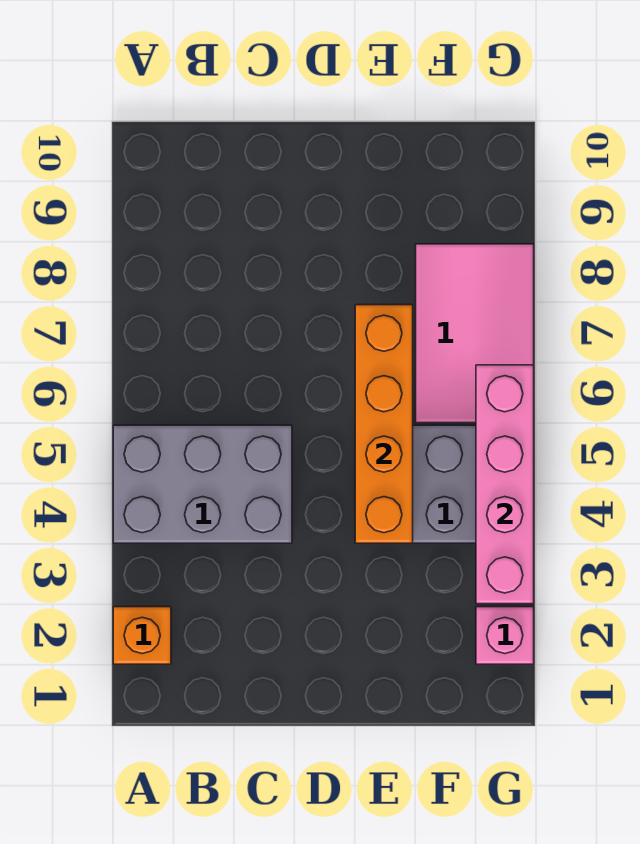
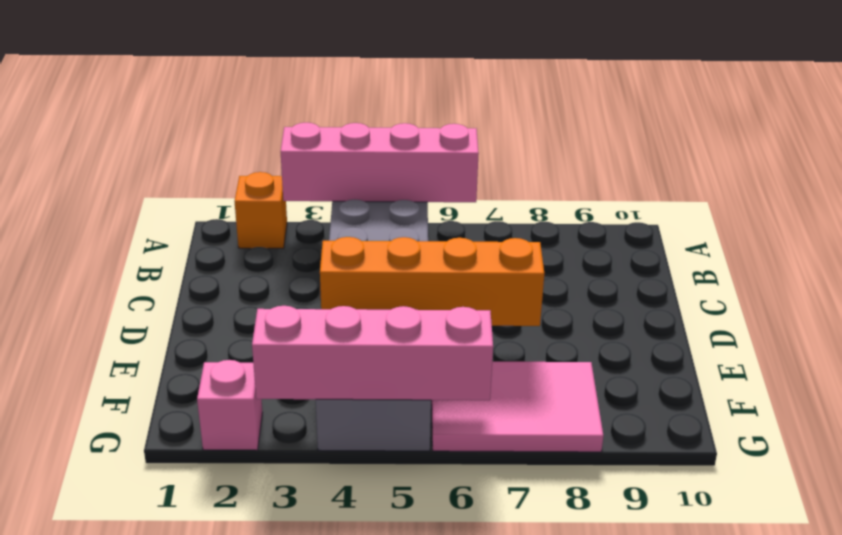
none -> pink brick A3:A6 level 2

